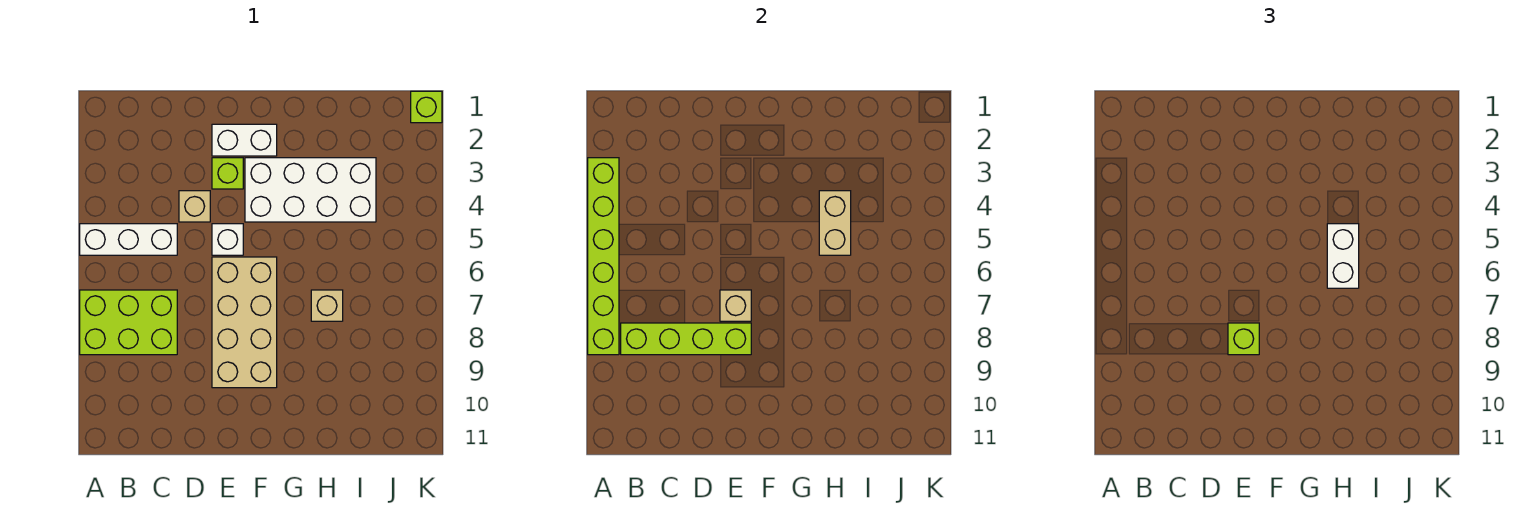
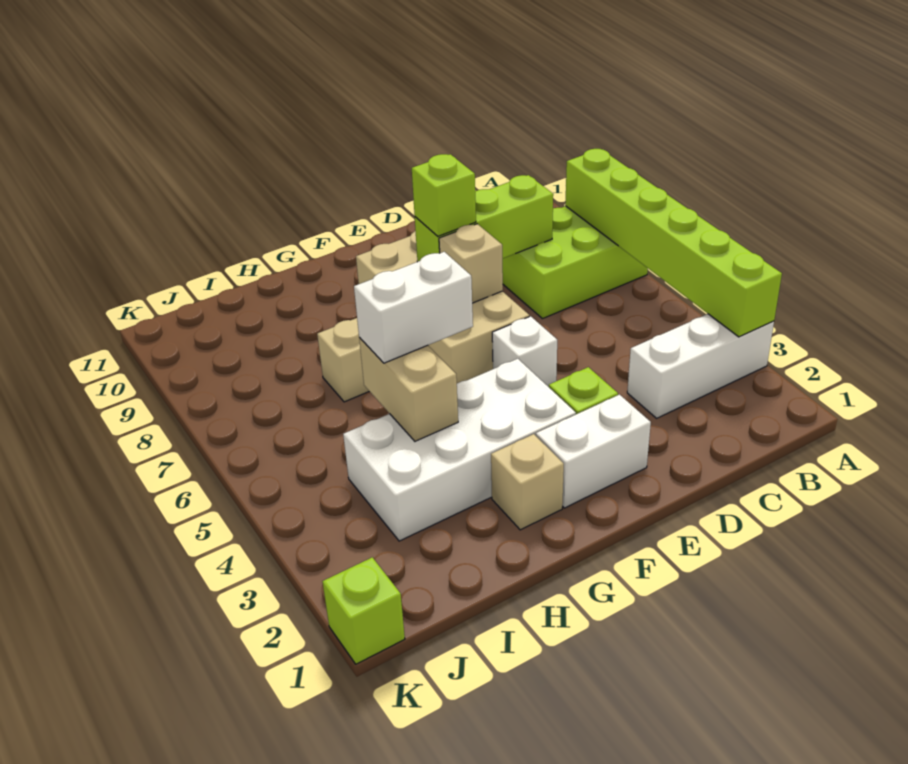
white brick A5:C5 level 1 -> white brick A3:C3 level 1
lime brick B8:E8 level 2 -> lime brick C8:E8 level 2
tan brick D4 level 1 -> tan brick G2 level 1
white brick H5:H6 level 3 -> white brick G5:H5 level 3

